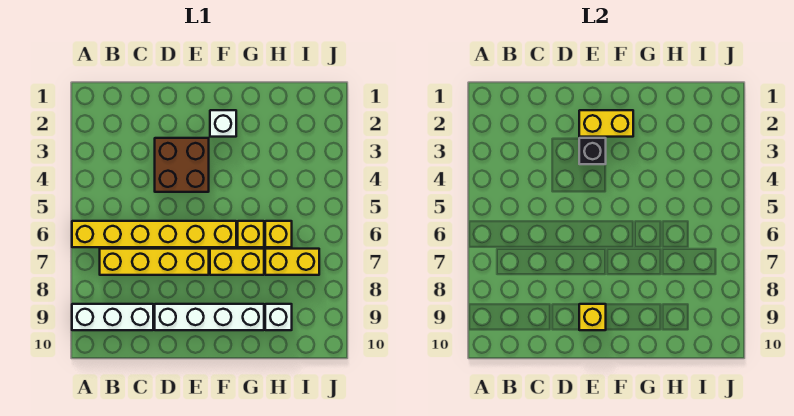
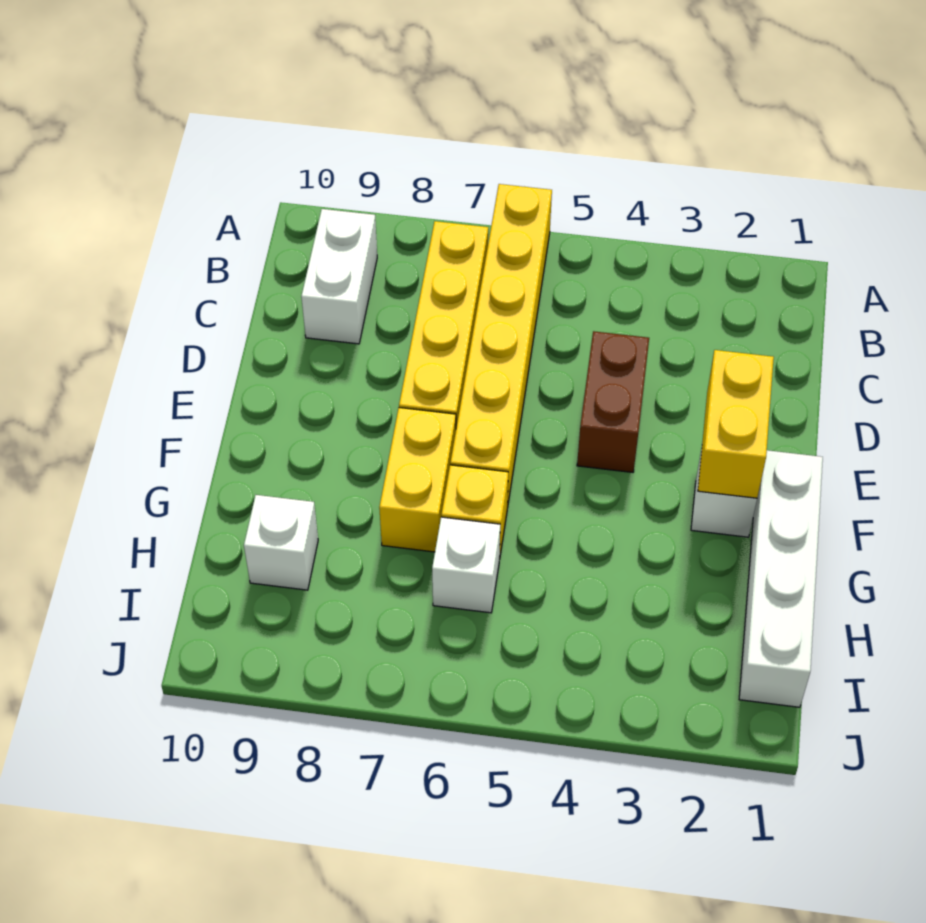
white brick A9:C9 level 1 -> white brick B9:C9 level 1
brown brick D3:E4 level 1 -> brown brick D4:E4 level 1
white brick D9:G9 level 1 -> white brick F1:I1 level 1
black brick E3 level 2 -> none
yellow brick E9 level 2 -> none
yellow brick H6 level 1 -> white brick H6 level 1
yellow brick H7:I7 level 1 -> none

